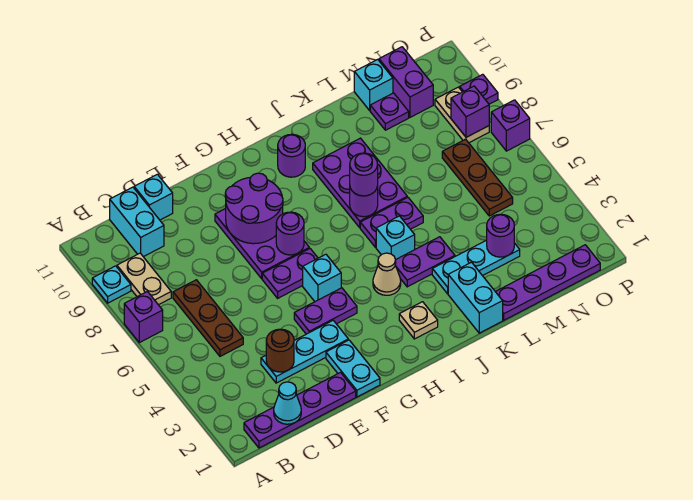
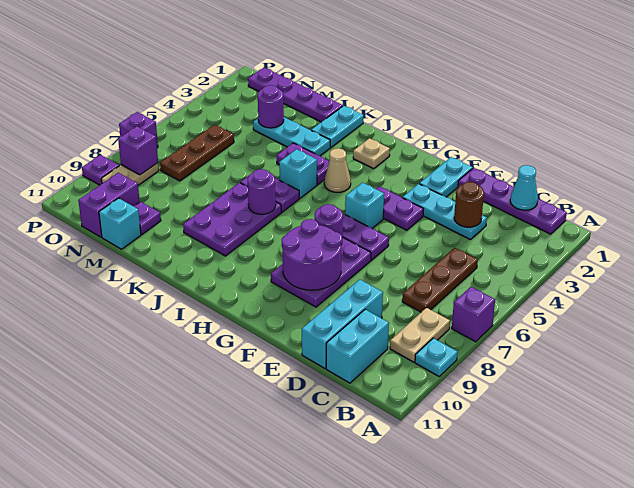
cyan brick D11 level 1 -> cyan brick D9:D11 level 1
purple round brick I10 level 1 -> none
purple round brick J7 level 3 -> none
cyan brick K1:K2 level 1 -> cyan plate K1:K2 level 1

